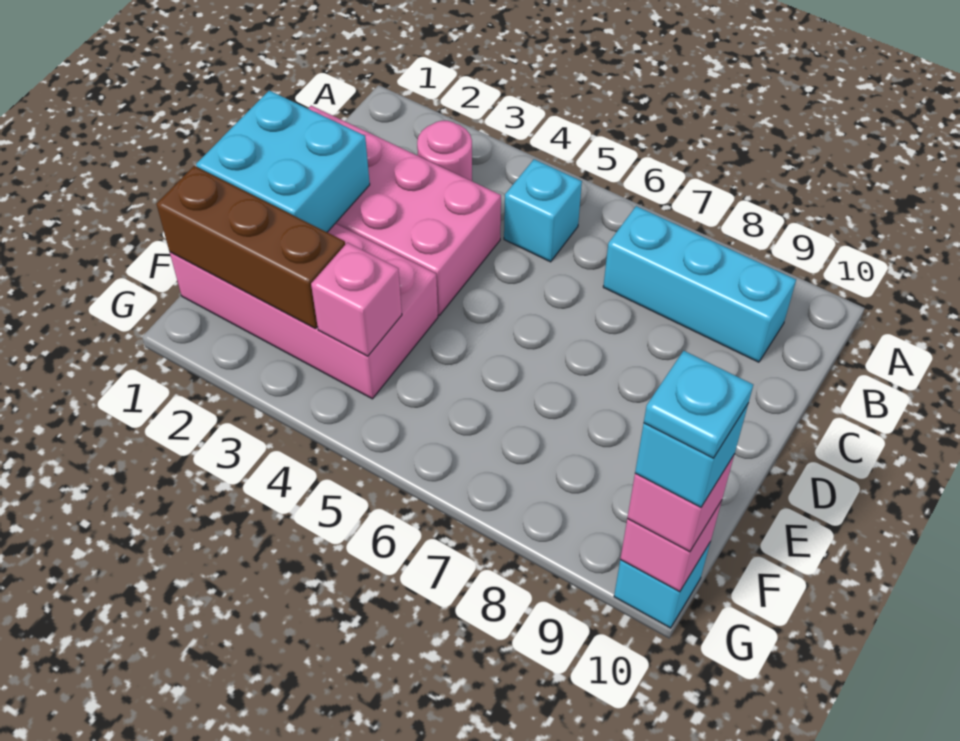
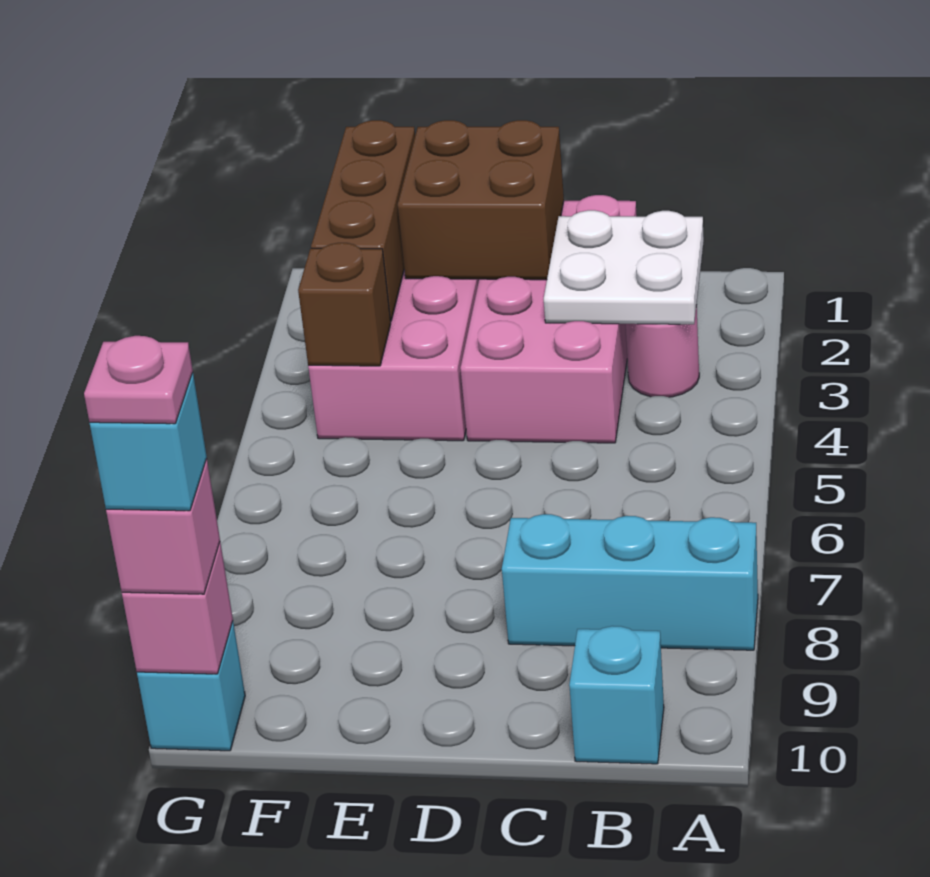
none -> white plate B2:C3 level 2
cyan brick B5 level 1 -> cyan brick B10 level 1
cyan brick B7:B9 level 1 -> cyan brick A8:C8 level 1
cyan brick D1:E2 level 2 -> brown brick D1:E2 level 2
pink brick F4 level 2 -> brown brick F4 level 2
cyan plate G10 level 5 -> pink plate G10 level 5

